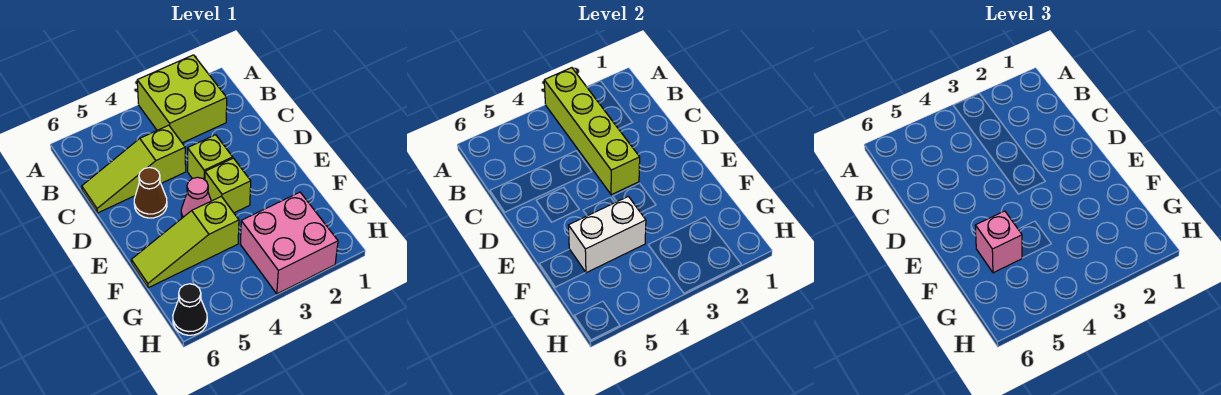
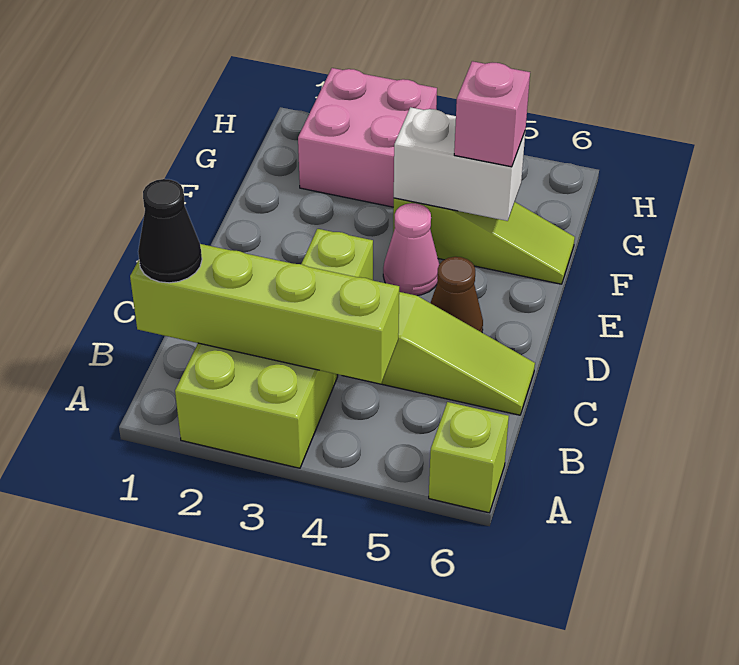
lime brick A3:D3 level 2 -> lime brick B1:B4 level 2
lime brick E3 level 1 -> lime brick A6 level 1
black cone H6 level 1 -> black cone B1 level 3

